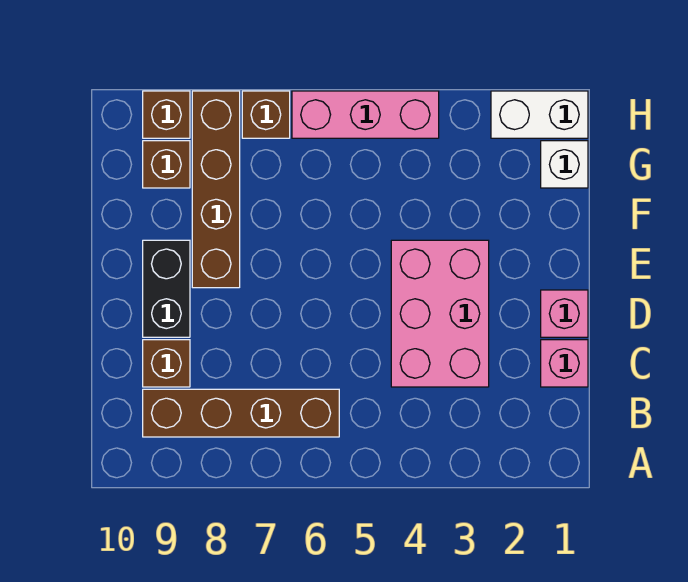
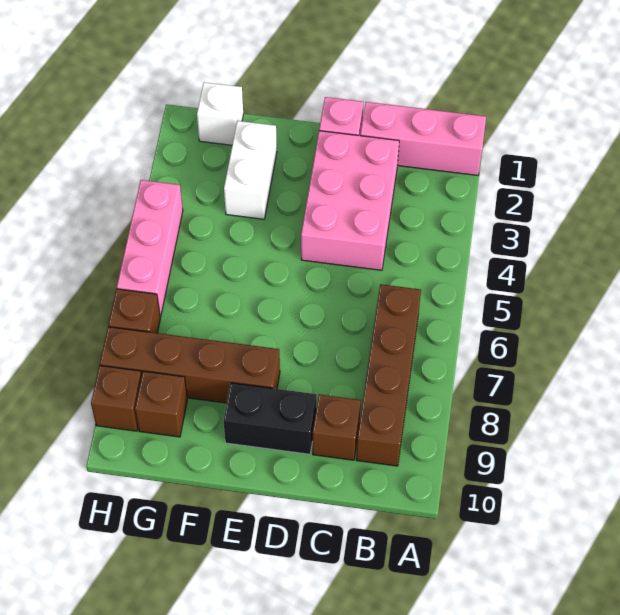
pink brick C1 level 1 -> pink brick A1:C1 level 1
pink brick C3:E4 level 1 -> pink brick C2:D4 level 1
white brick H1:H2 level 1 -> white brick F2:F3 level 1

